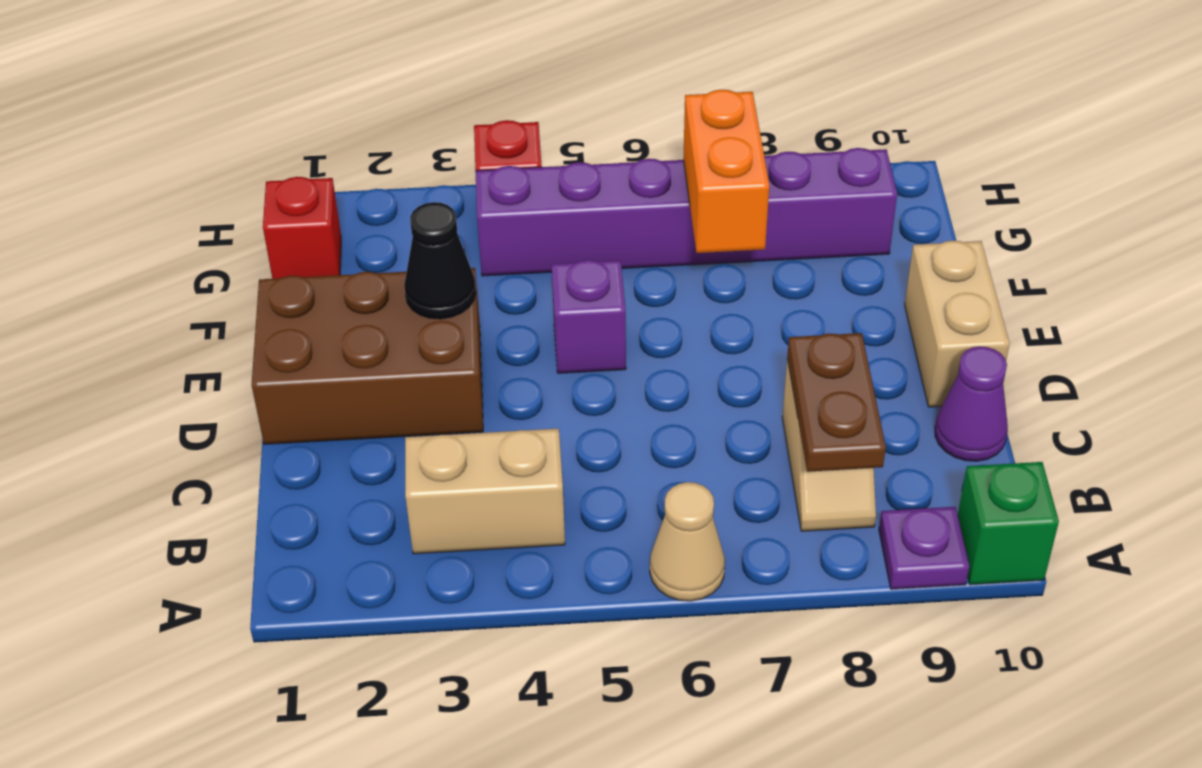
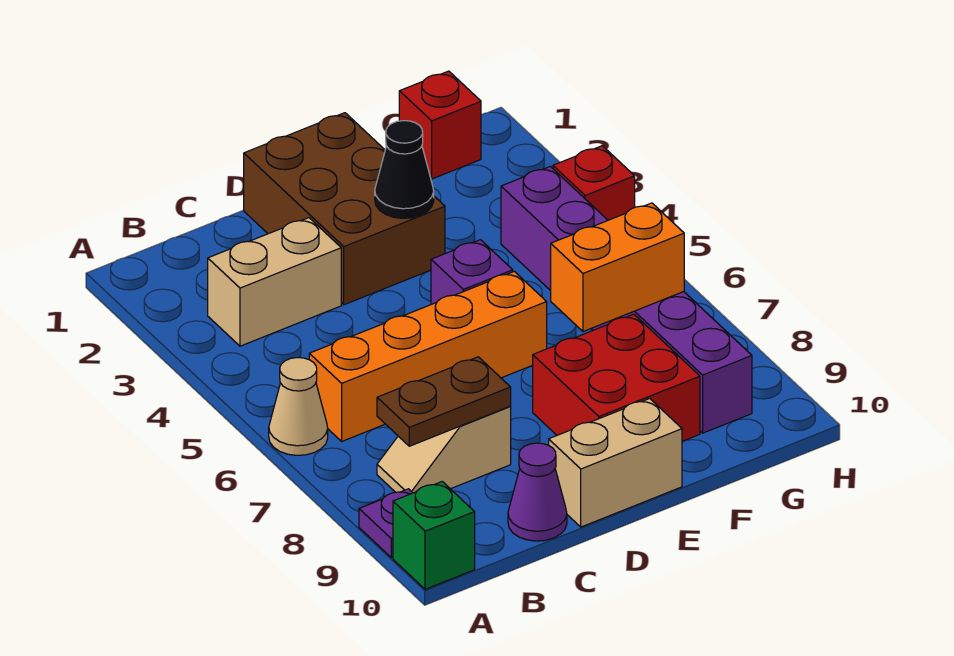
tan brick B3:B4 level 1 -> tan brick B3:C3 level 1
none -> orange brick B6:E6 level 1
none -> red brick E8:F9 level 1

